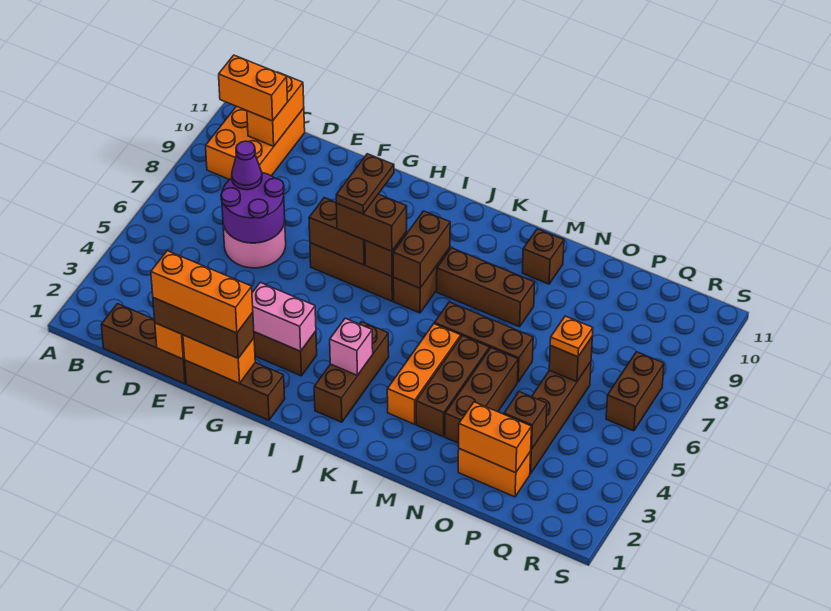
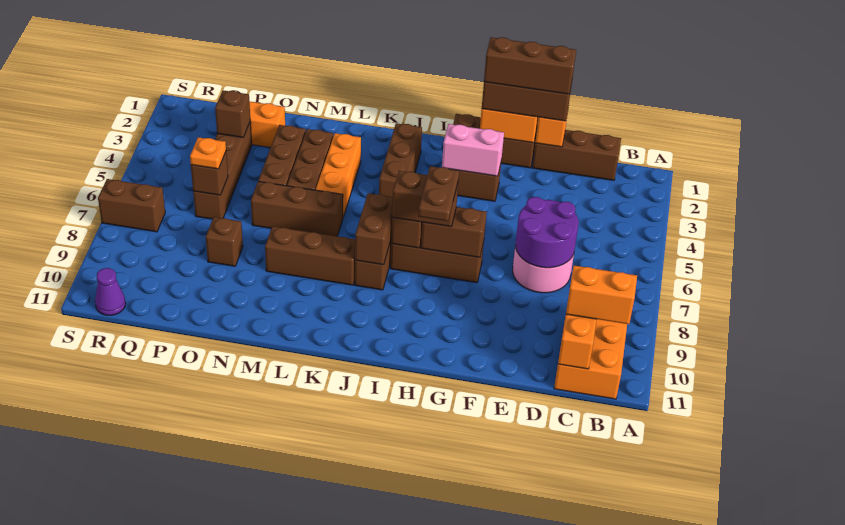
purple cone D7 level 3 -> purple cone R11 level 1
orange brick E1:G1 level 4 -> brown brick E1:G1 level 4
pink brick J3 level 2 -> none
brown brick M10 level 1 -> brown brick O8 level 1
orange brick O2:P2 level 2 -> none
brown brick R6:R7 level 1 -> brown brick R7:S7 level 1

